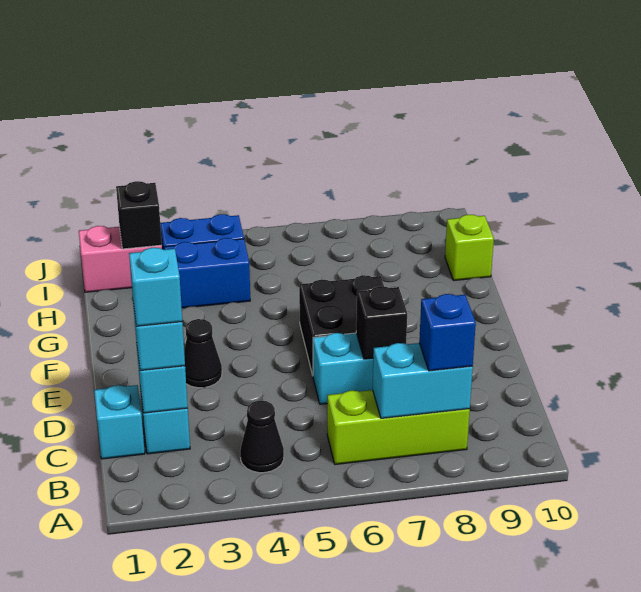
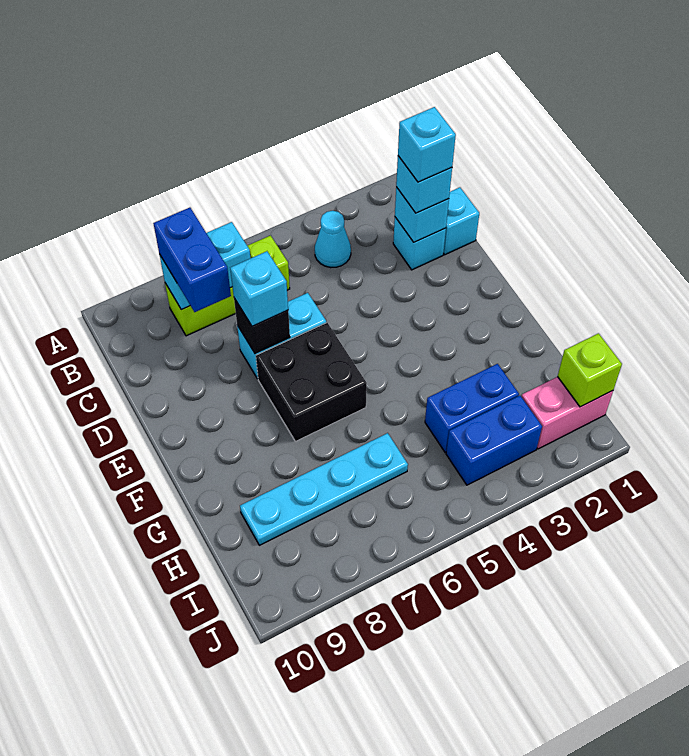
black cone B4 level 1 -> cyan cone B4 level 1
blue brick B8 level 3 -> blue brick B8:C8 level 3
none -> cyan brick D7 level 3
black cone E3 level 1 -> none
none -> cyan plate H6:H9 level 1
lime brick H10 level 1 -> lime brick I1 level 2
black brick I2 level 2 -> none

